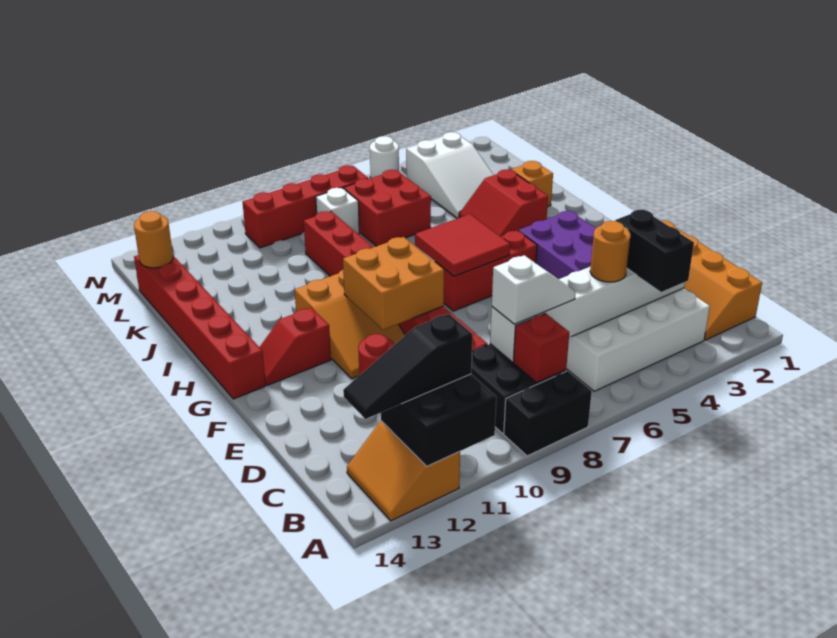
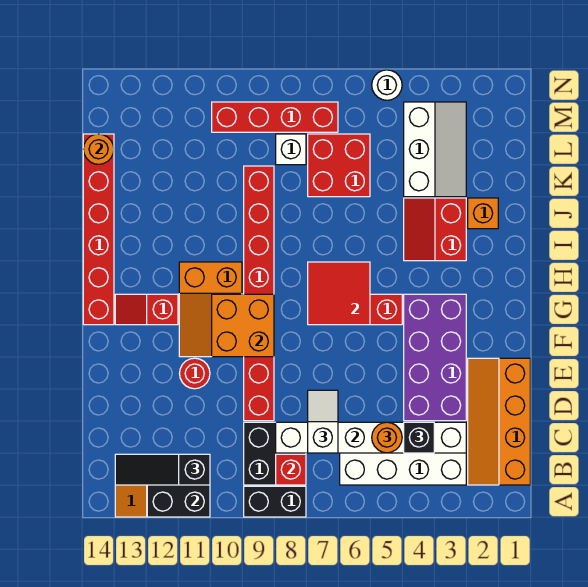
black brick B4:C4 level 3 -> black brick C4 level 3
white slope C7:C8 level 3 top 8 -> white slope C7:D7 level 3 top C
white slope K3:M4 level 1 top M -> white slope K3:M4 level 1 top 4

